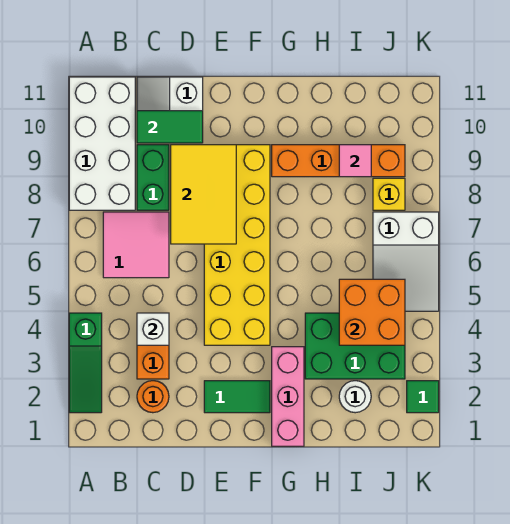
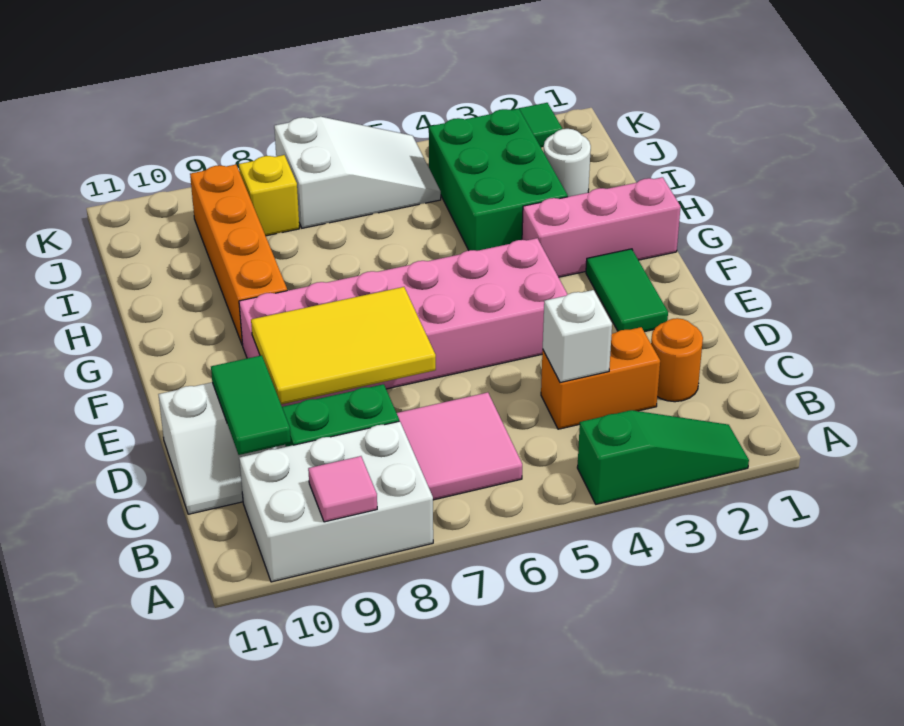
white brick A8:B11 level 1 -> white brick A8:B10 level 1
yellow brick E4:F9 level 1 -> pink brick E4:F9 level 1
orange brick I4:J5 level 2 -> none
pink tile I9 level 2 -> pink tile A9 level 2

